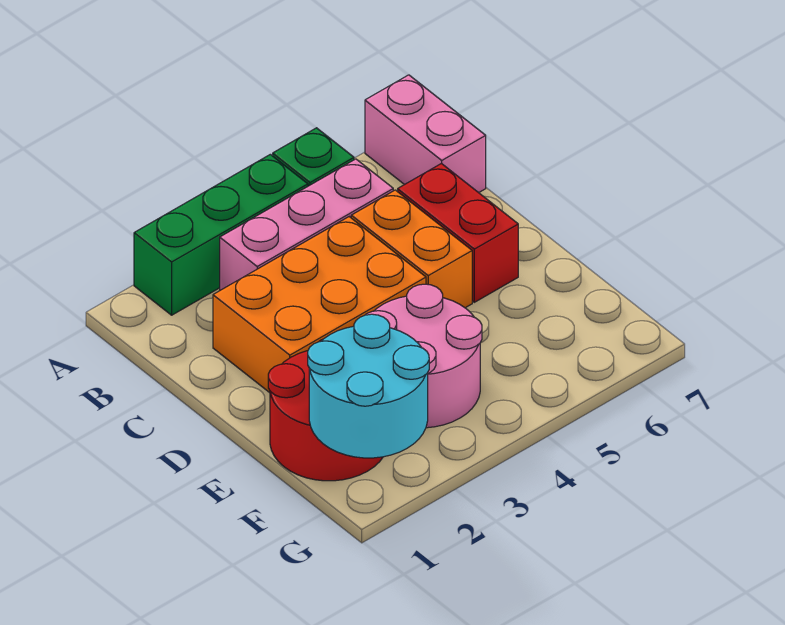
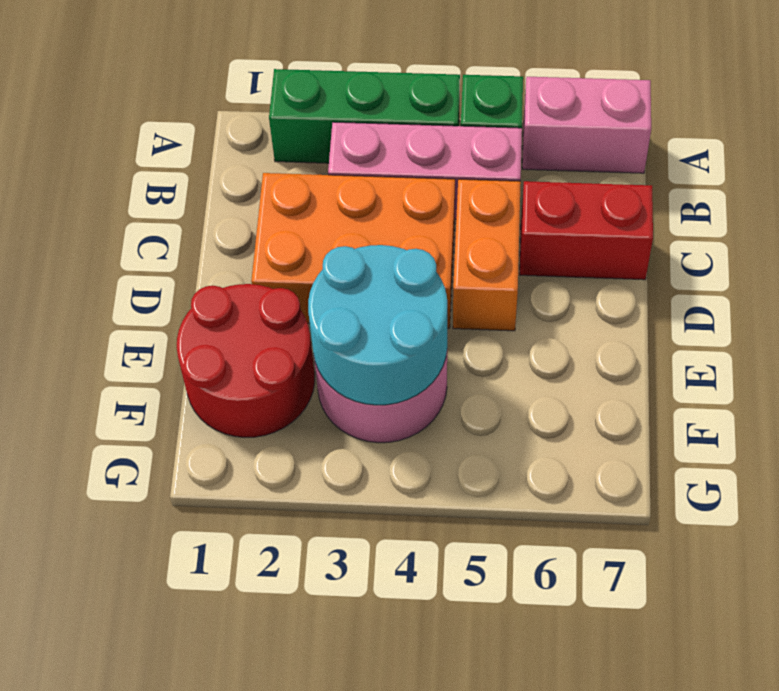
pink brick A7:B7 level 1 -> pink brick A6:A7 level 1
red brick C6:D6 level 1 -> red brick C6:C7 level 1
cyan round brick F1:G2 level 2 -> cyan round brick E3:F4 level 2

